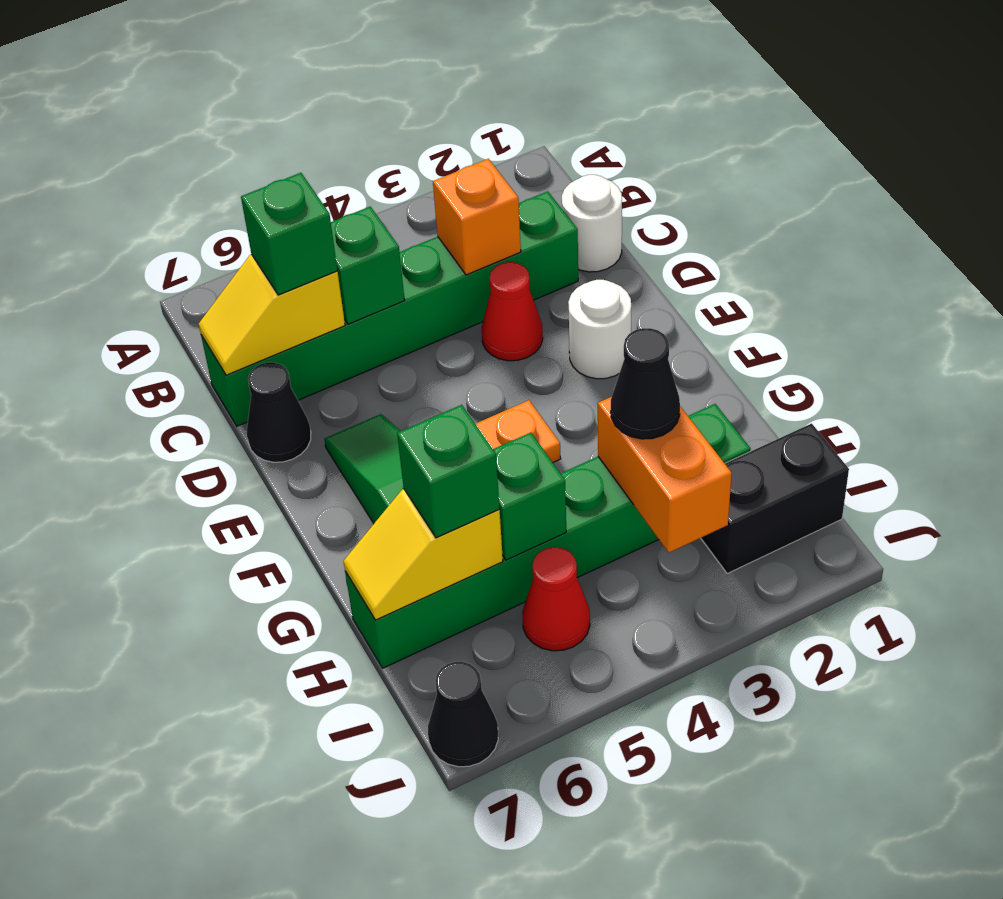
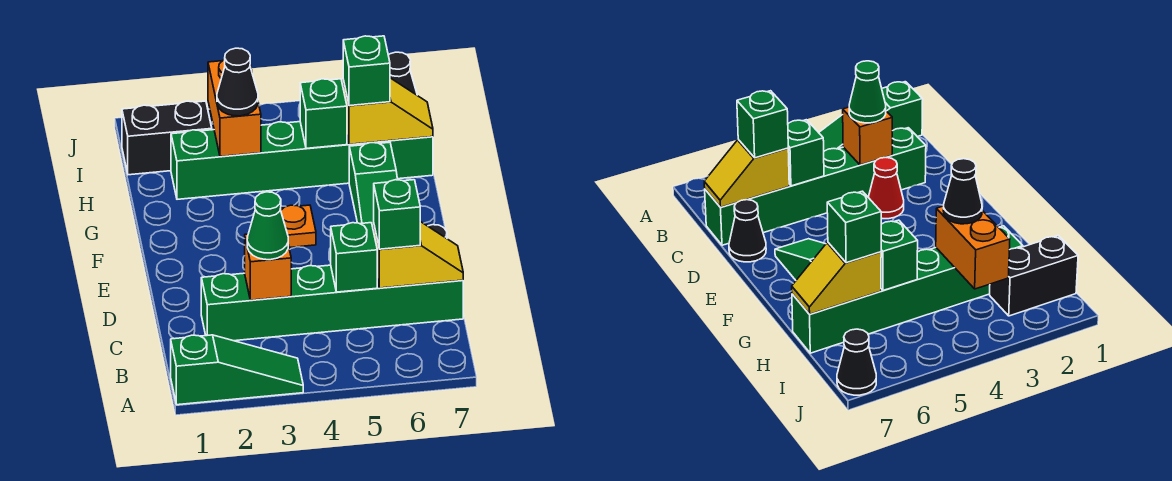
none -> green slope A1:A3 level 1 top 1
white round brick C1 level 1 -> none
none -> green cone C3 level 3
white round brick E2 level 1 -> none
red cone I5 level 1 -> none

